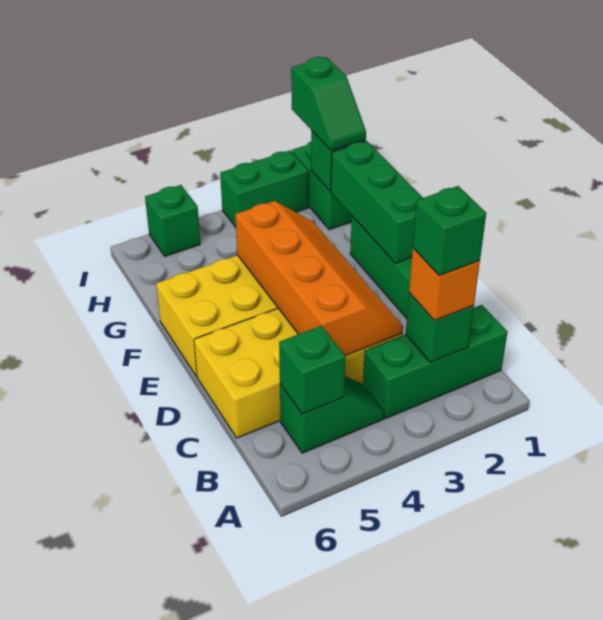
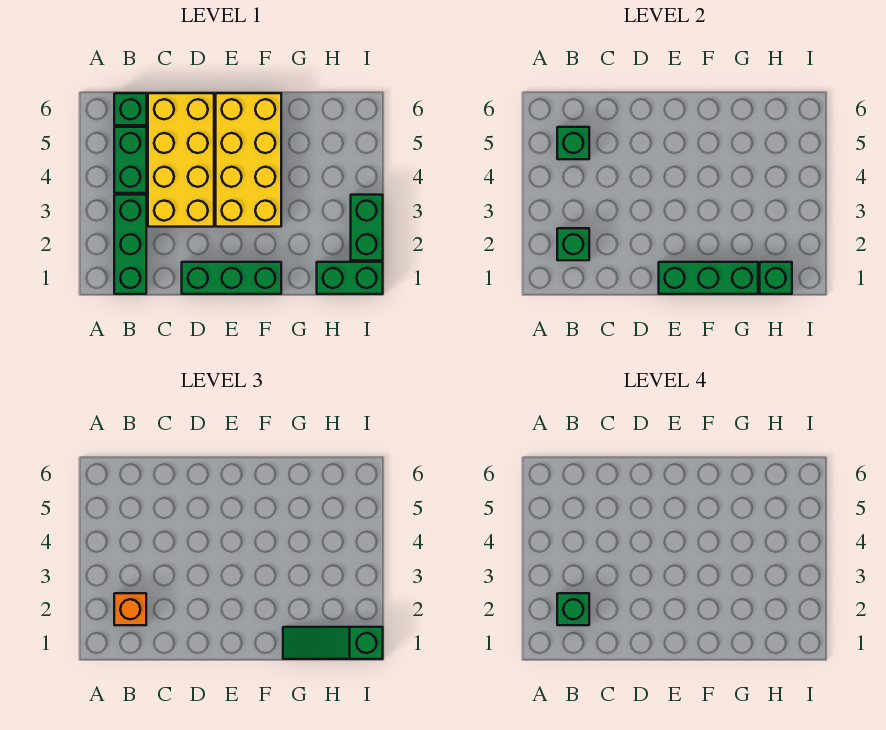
green slope B4:B5 level 1 top 5 -> green brick B4:B5 level 1
orange slope C3:F4 level 2 top 4 -> none
green slope H1:I1 level 3 top I -> green slope G1:I1 level 3 top I
green brick I5 level 1 -> green brick B6 level 1

